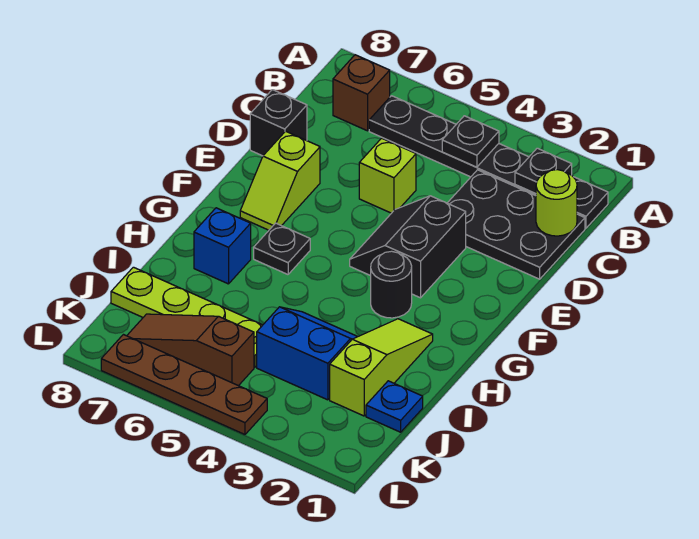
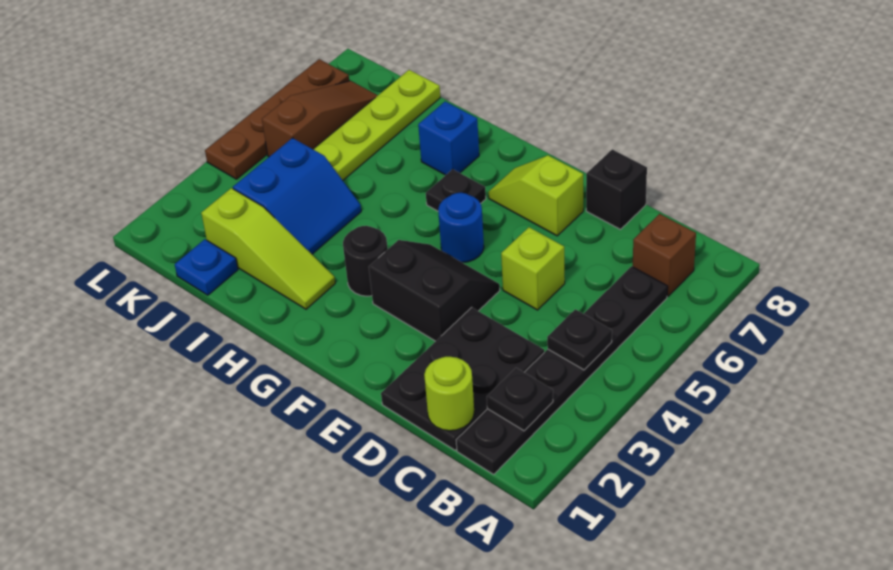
none -> blue round brick F5 level 1

